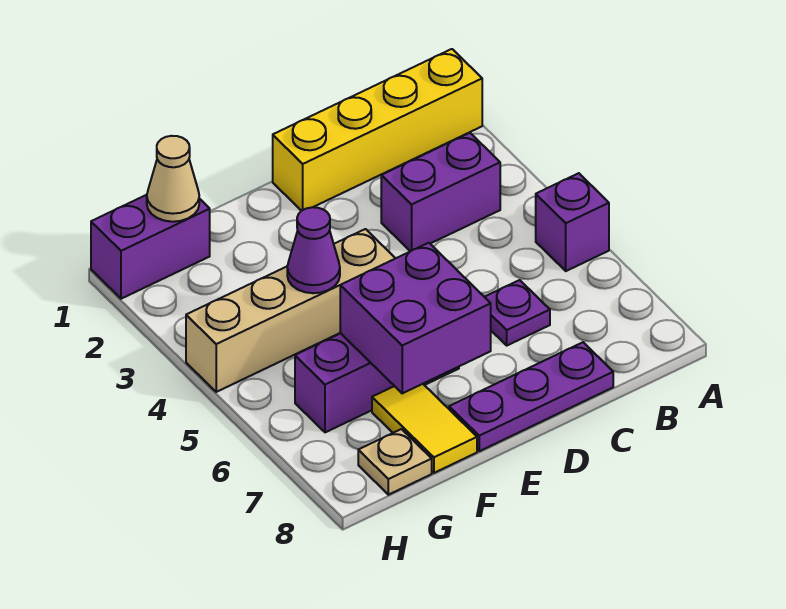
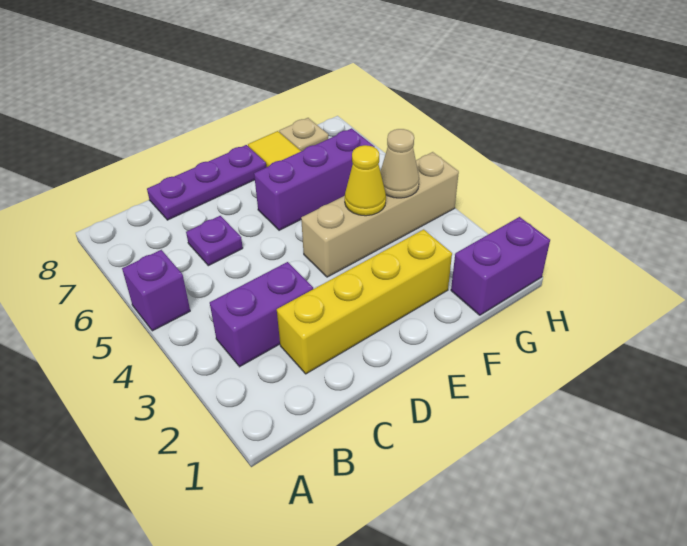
yellow brick A1:D1 level 1 -> yellow brick C2:F2 level 1
purple brick E6:F7 level 2 -> none
purple cone F4 level 2 -> yellow cone F4 level 2
tan cone G1 level 2 -> tan cone G4 level 2

